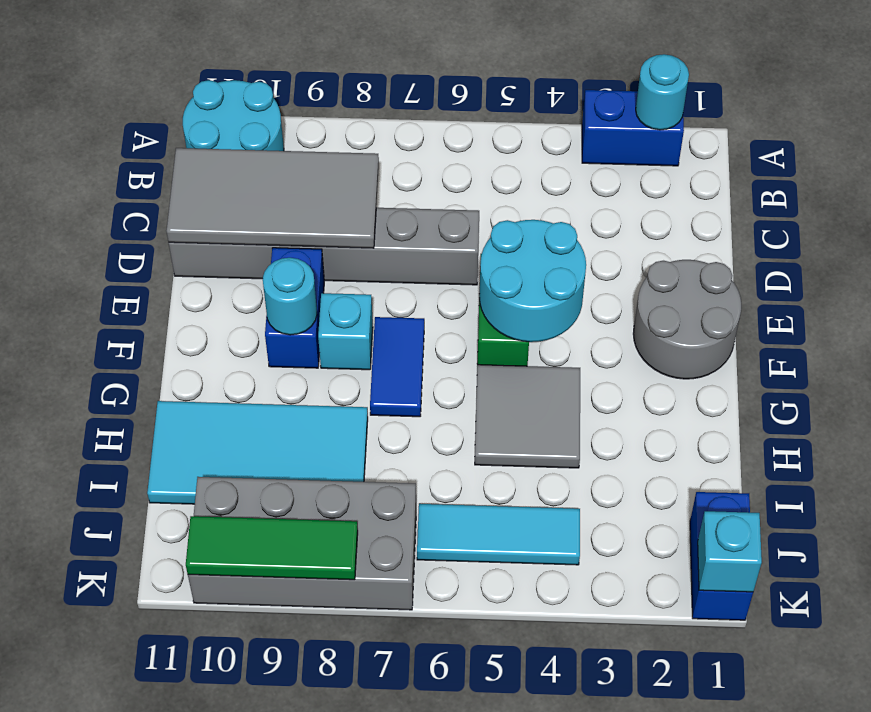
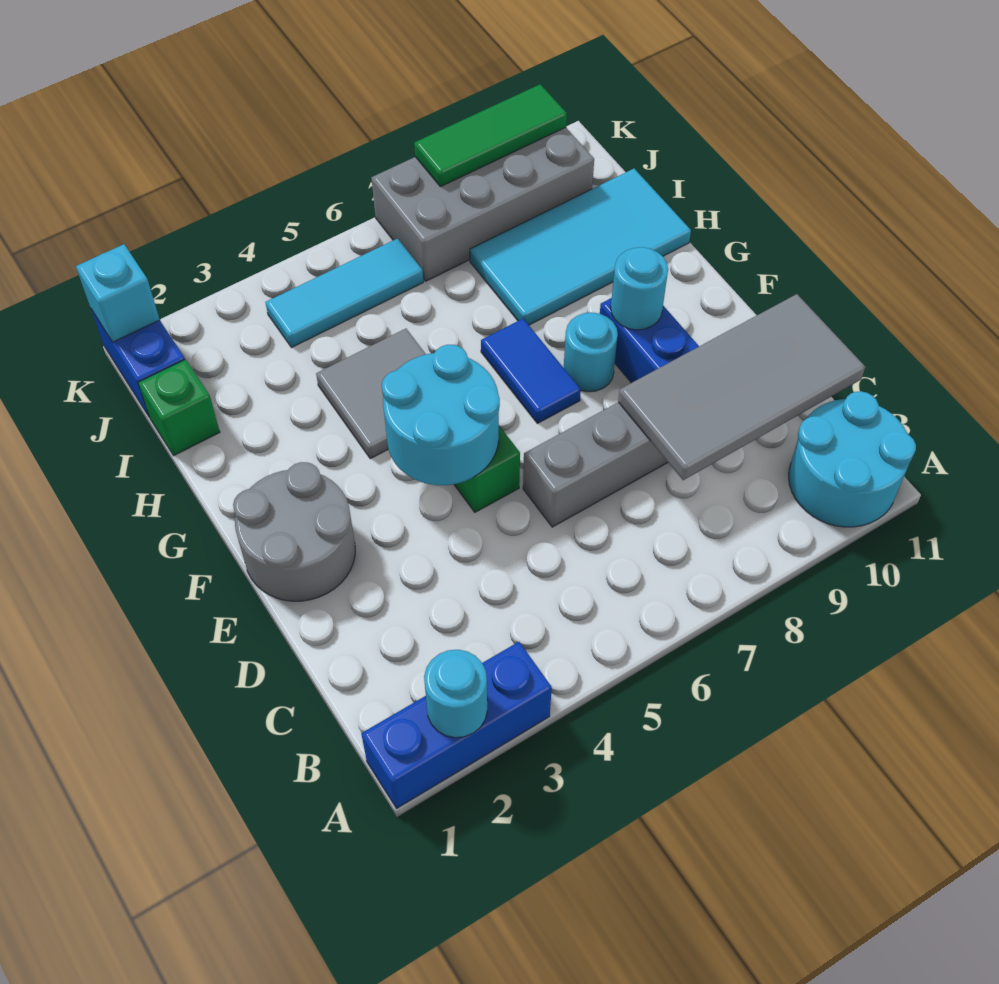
blue brick A2:A3 level 1 -> blue brick A1:A3 level 1
cyan brick F8 level 1 -> cyan round brick F8 level 1
none -> green brick I1 level 1

